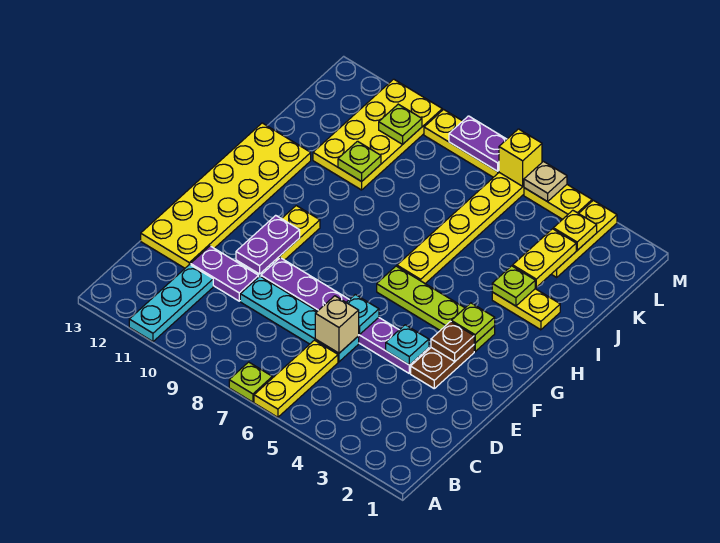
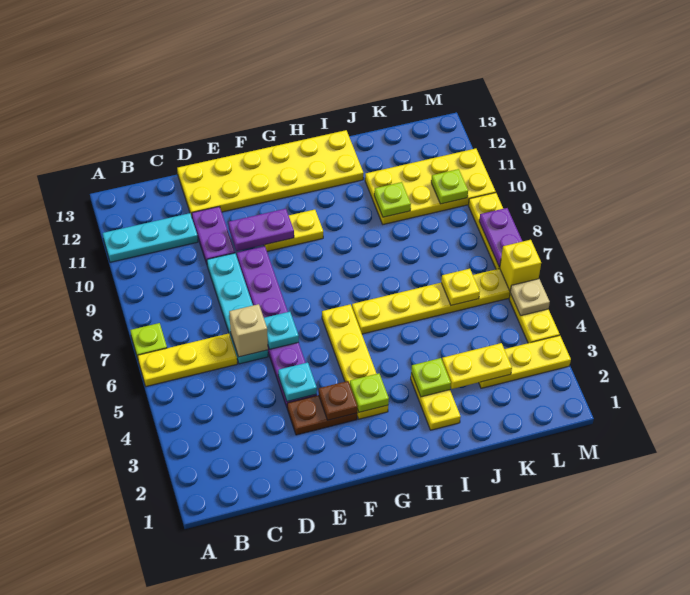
lime plate G3:G6 level 1 -> yellow plate G3:G6 level 1
yellow plate L3 level 2 -> yellow plate K6 level 2

